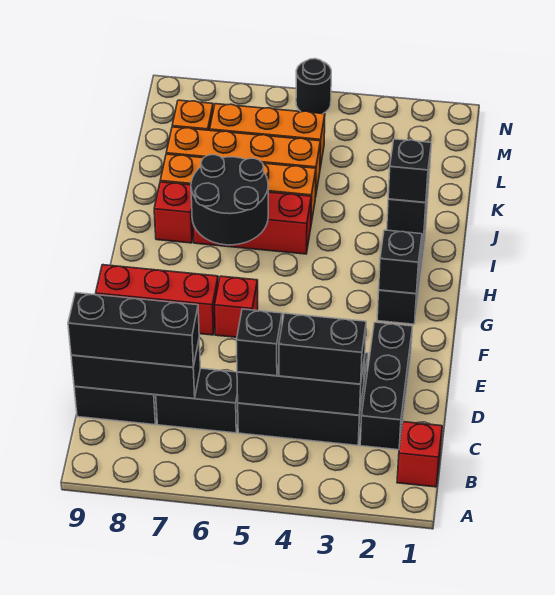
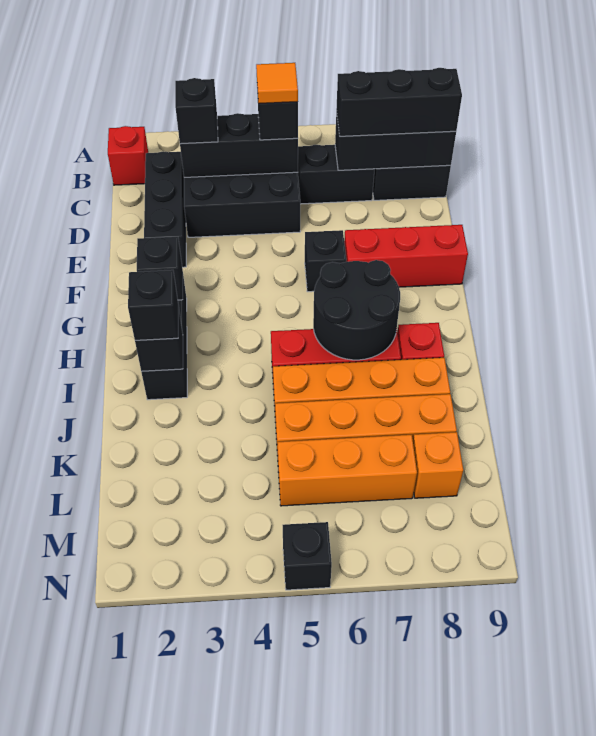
black brick C3:C4 level 3 -> black brick C3 level 3
none -> orange tile C5 level 4
red brick F6 level 1 -> black brick F6 level 1
black round brick N5 level 1 -> black brick N5 level 1

